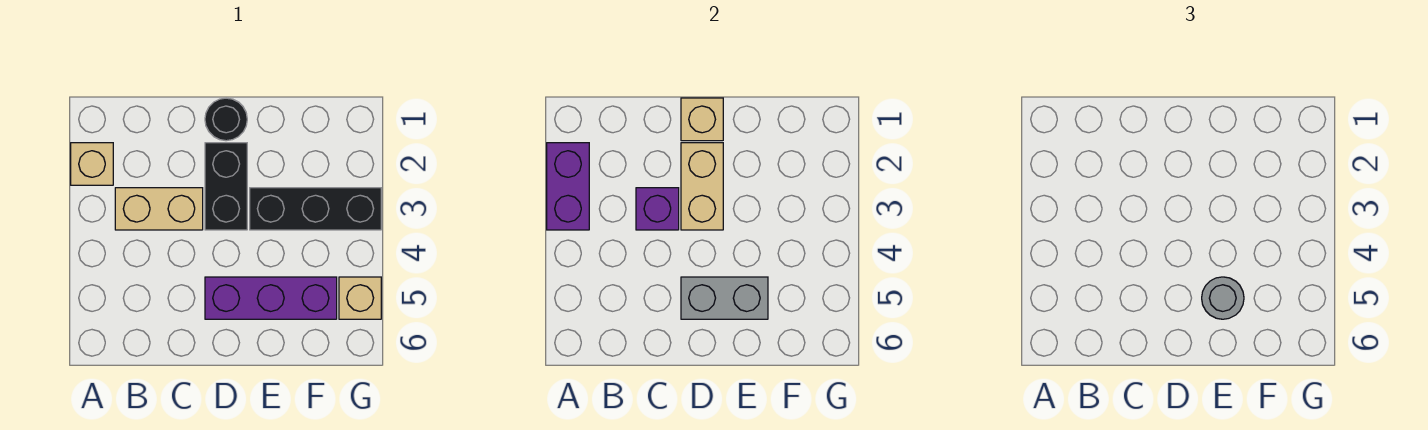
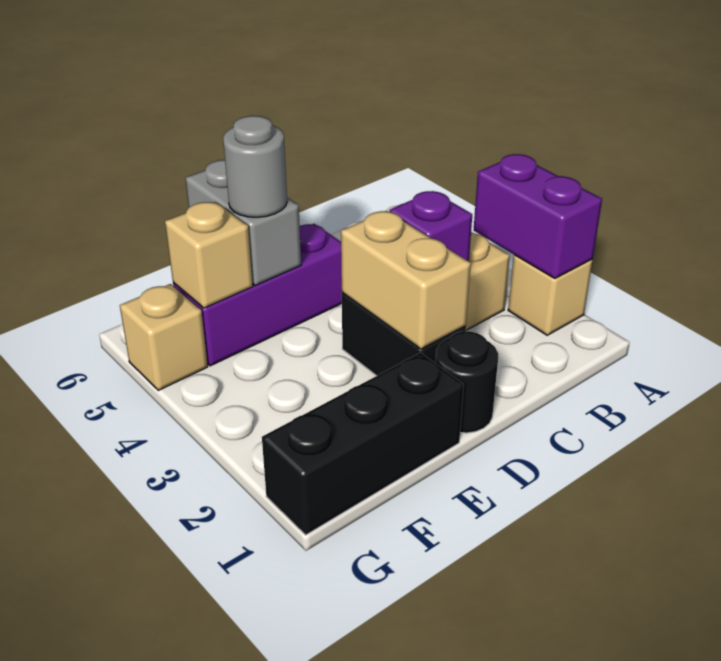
tan brick D1 level 2 -> tan brick F5 level 2
grey brick D5:E5 level 2 -> grey brick E5:E6 level 2
black brick E3:G3 level 1 -> black brick E1:G1 level 1

